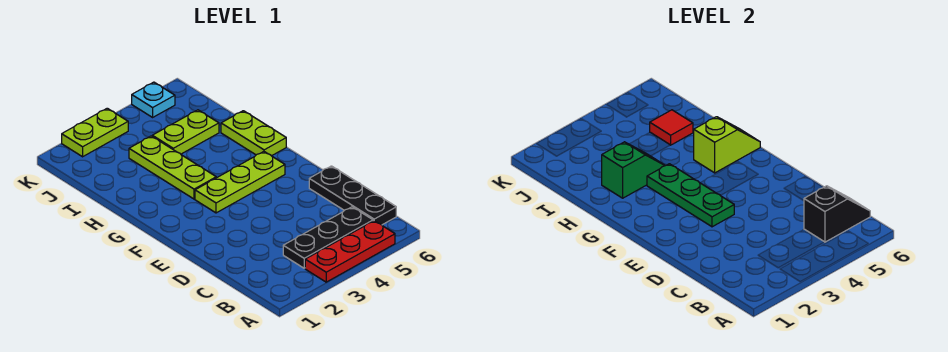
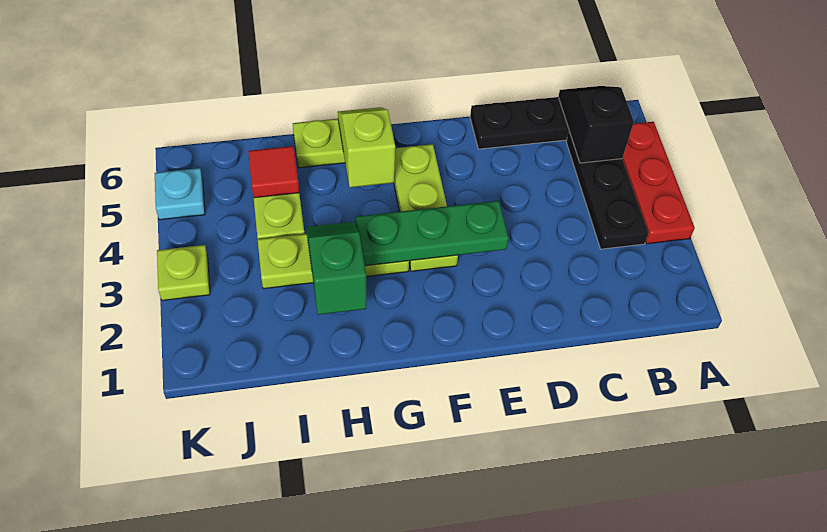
lime plate K2:K3 level 1 -> lime plate K3 level 1

